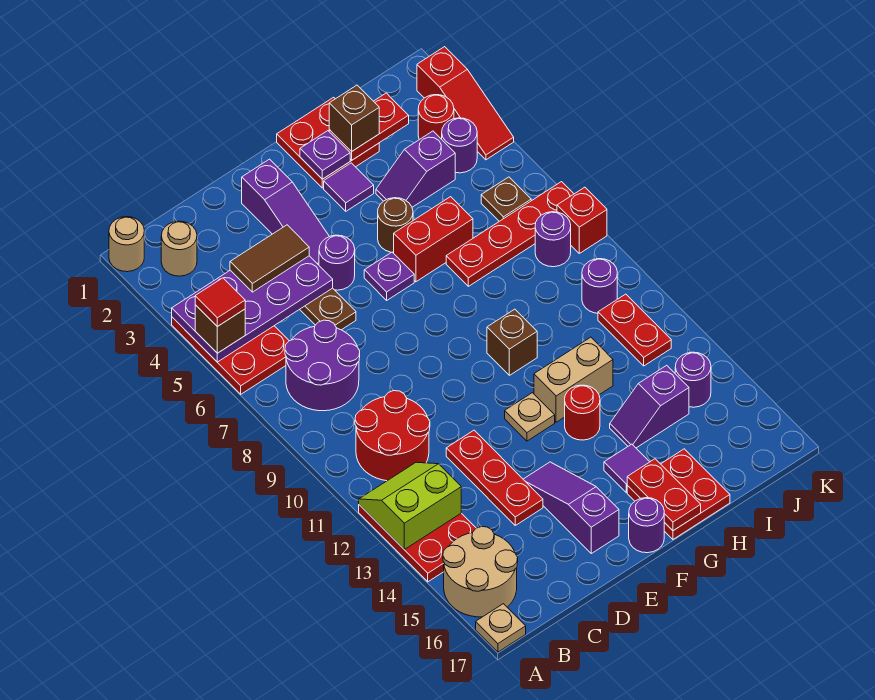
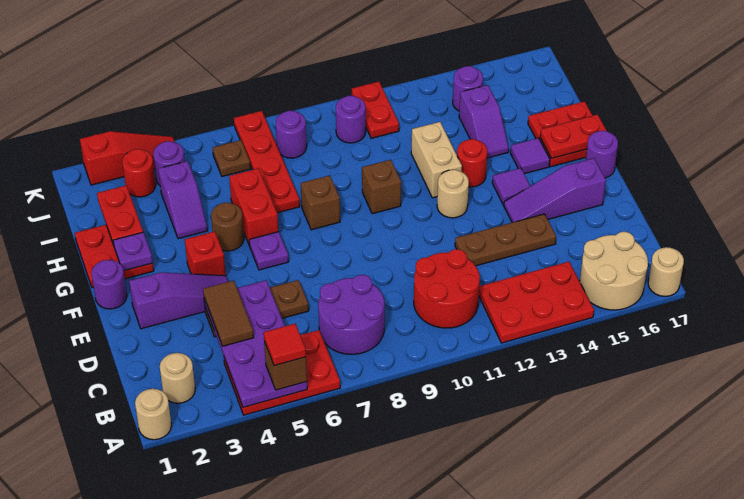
lime slope A12:B13 level 2 top 13 -> none
tan plate A17 level 1 -> tan round brick A17 level 1
red plate D12:D14 level 1 -> brown plate D12:D14 level 1
purple round brick E5 level 1 -> purple round brick F1 level 1
tan plate F12 level 1 -> tan round brick F12 level 1
purple tile G3 level 1 -> purple tile F14 level 1
brown brick H2 level 3 -> brown brick G8 level 1
red plate J11:J12 level 1 -> red plate J11:K11 level 1
red brick K8 level 1 -> red brick F4 level 1

